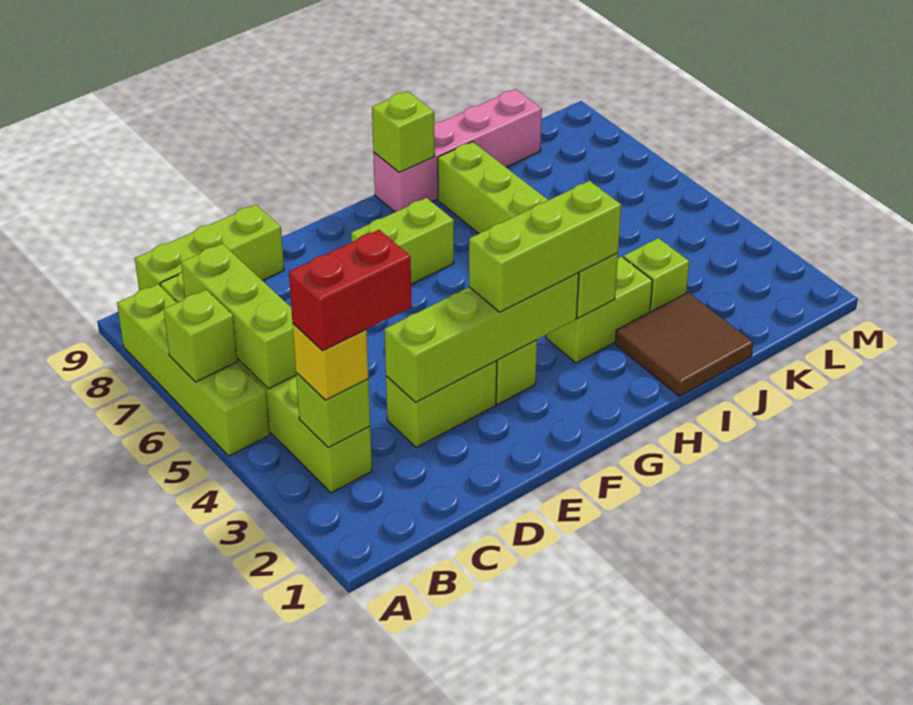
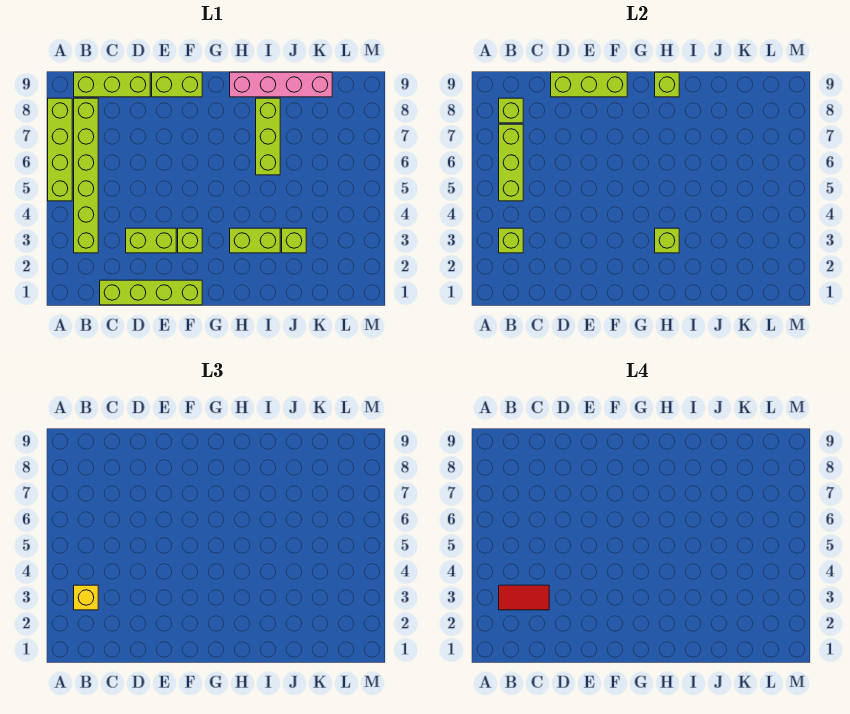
lime brick A6 level 2 -> lime brick B8 level 2
red brick B3:C3 level 4 -> red tile B3:C3 level 4
lime brick D3:G3 level 2 -> lime brick C1:F1 level 1
lime brick F3:H3 level 3 -> lime brick D9:F9 level 2
lime brick F7:G7 level 1 -> lime brick E9:F9 level 1
brown tile I1:J2 level 1 -> none

